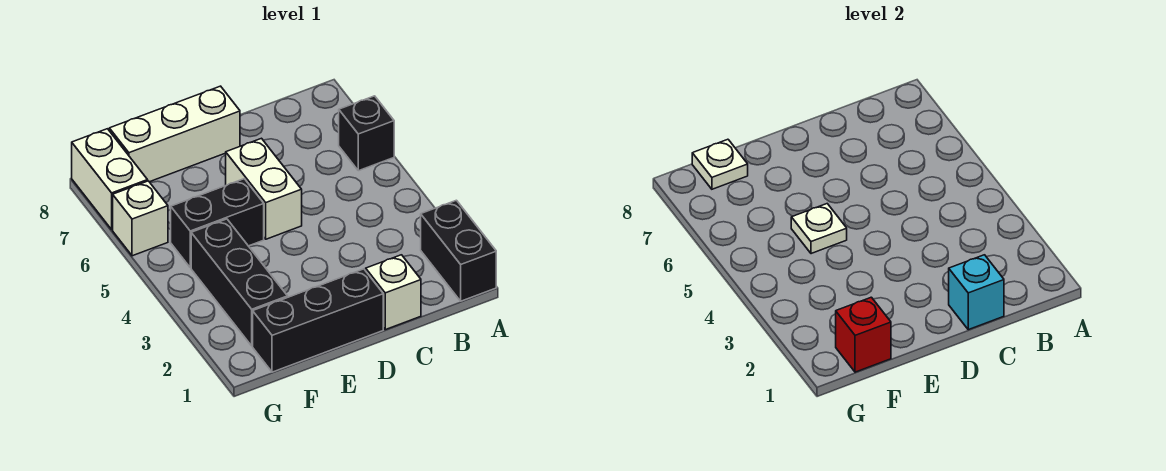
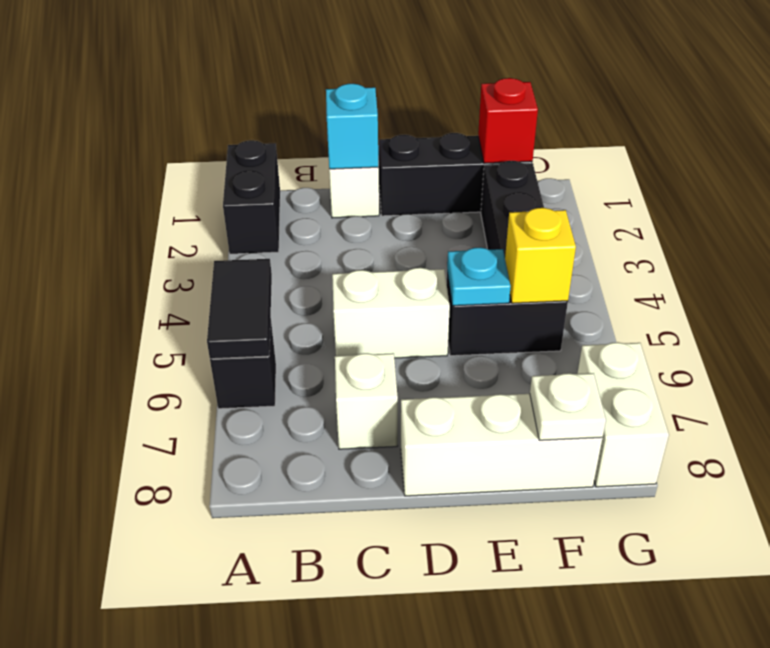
none -> black tile A5:A6 level 2
white brick D5:D6 level 1 -> white brick C5:D5 level 1
white plate E5 level 2 -> cyan plate E5 level 2
none -> yellow brick F5 level 2
white brick G6 level 1 -> white brick C7 level 1

